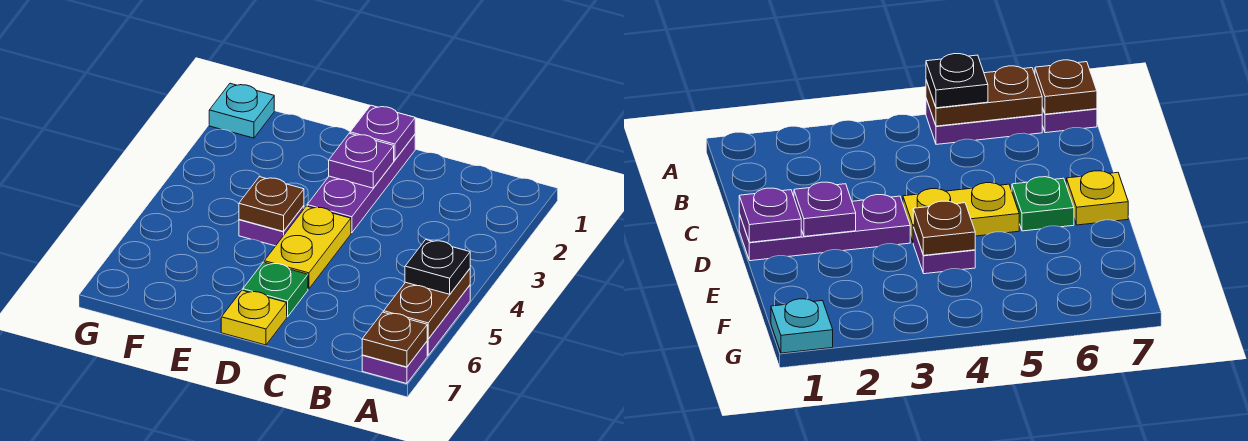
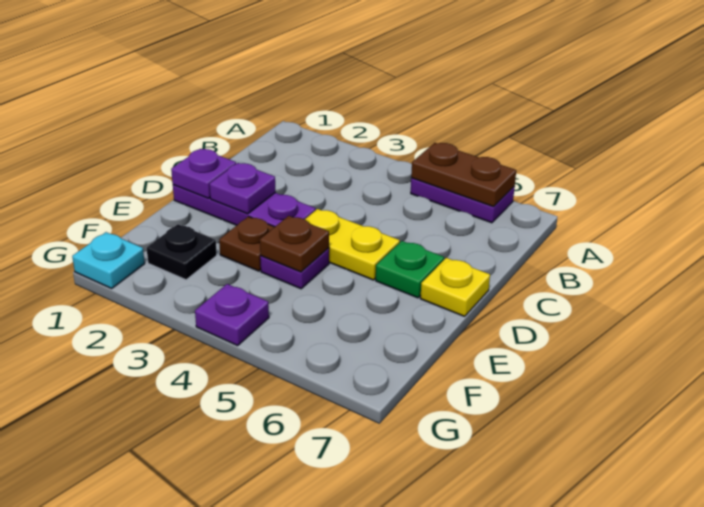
black plate A5 level 3 -> black plate F2 level 1
purple plate A7 level 1 -> purple plate G4 level 1
brown plate A7 level 2 -> brown plate E3 level 1

